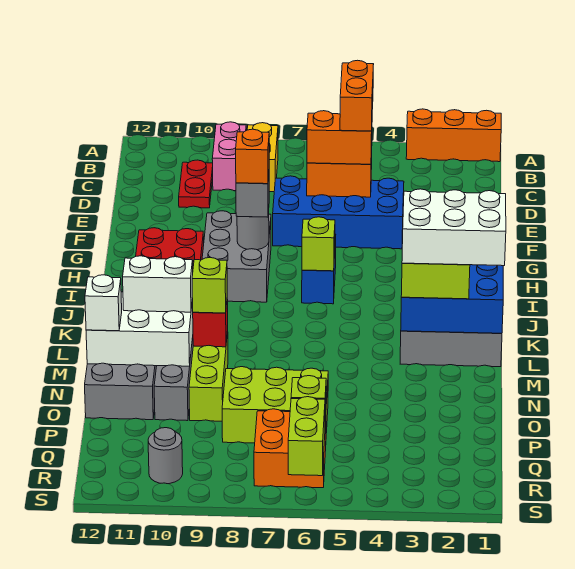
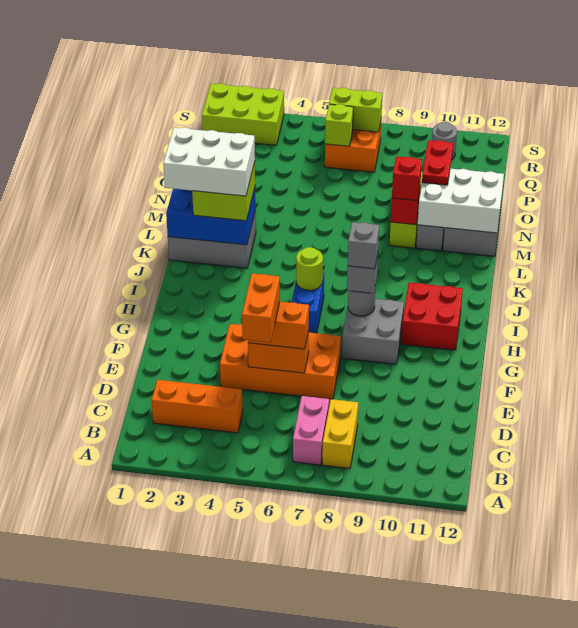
orange brick A1:A3 level 1 -> orange brick C2:C4 level 1
pink brick B9:C9 level 1 -> pink brick B7:C7 level 1
red plate C10:D10 level 1 -> red plate N10:O10 level 3
blue brick E4:F7 level 1 -> orange brick E4:F7 level 1
grey brick G8:I9 level 1 -> grey brick G8:H9 level 1
orange brick H8 level 4 -> grey brick H8 level 4
lime brick I6 level 2 -> lime round brick I6 level 2
lime brick M9 level 3 -> red brick M9 level 3
white brick M10:M11 level 3 -> none
white brick N12 level 3 -> none
lime brick O6:P8 level 1 -> lime brick R1:S3 level 1
lime brick R6:S6 level 2 -> lime brick R6:R7 level 2

